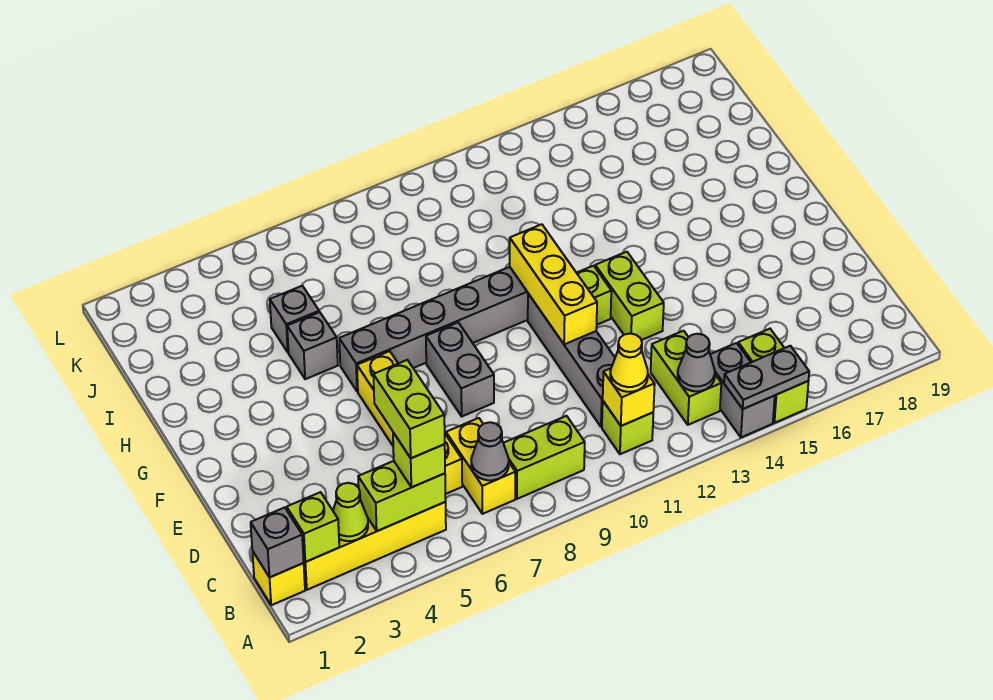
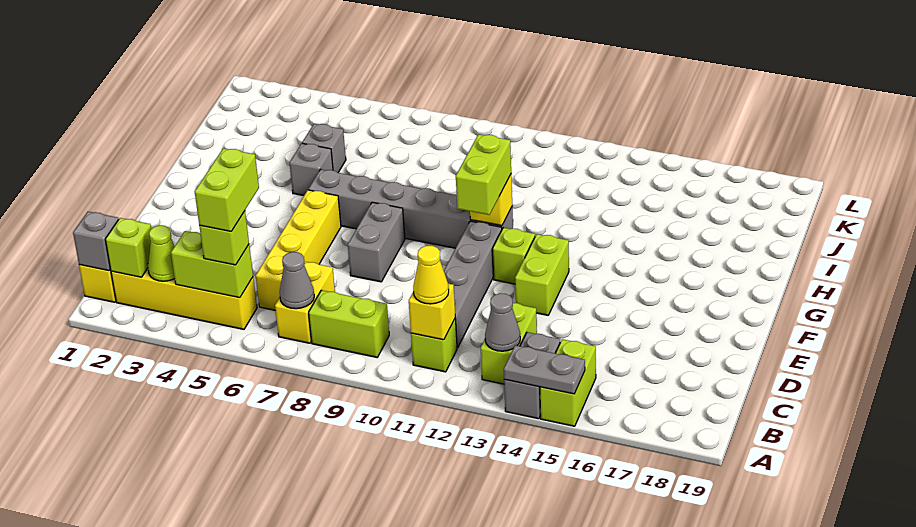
yellow brick E11:G11 level 2 -> yellow brick G11 level 2
none -> lime brick F11:G11 level 3

